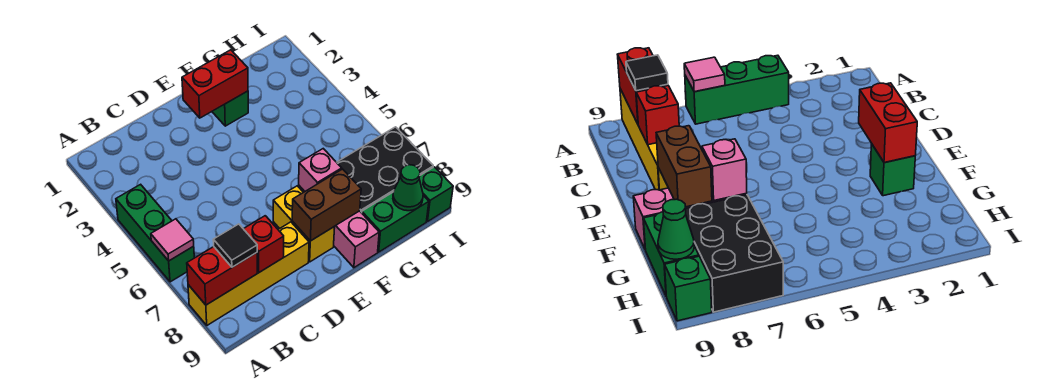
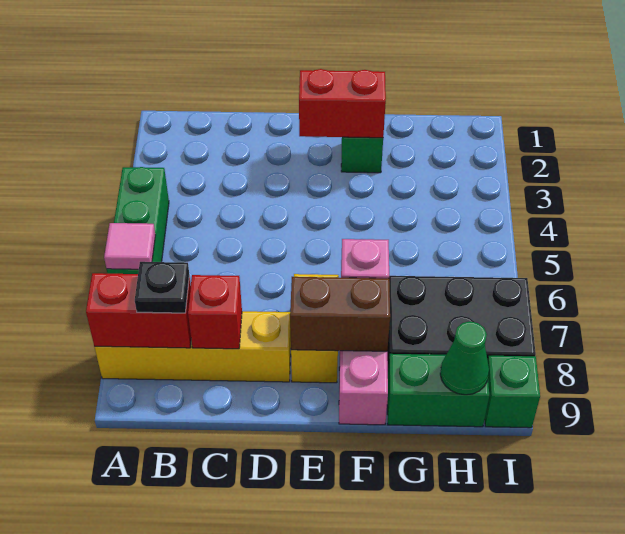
black tile B8 level 3 -> black plate B8 level 3

